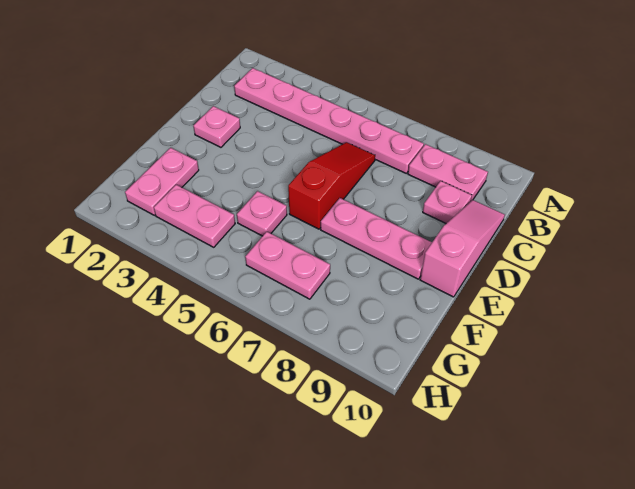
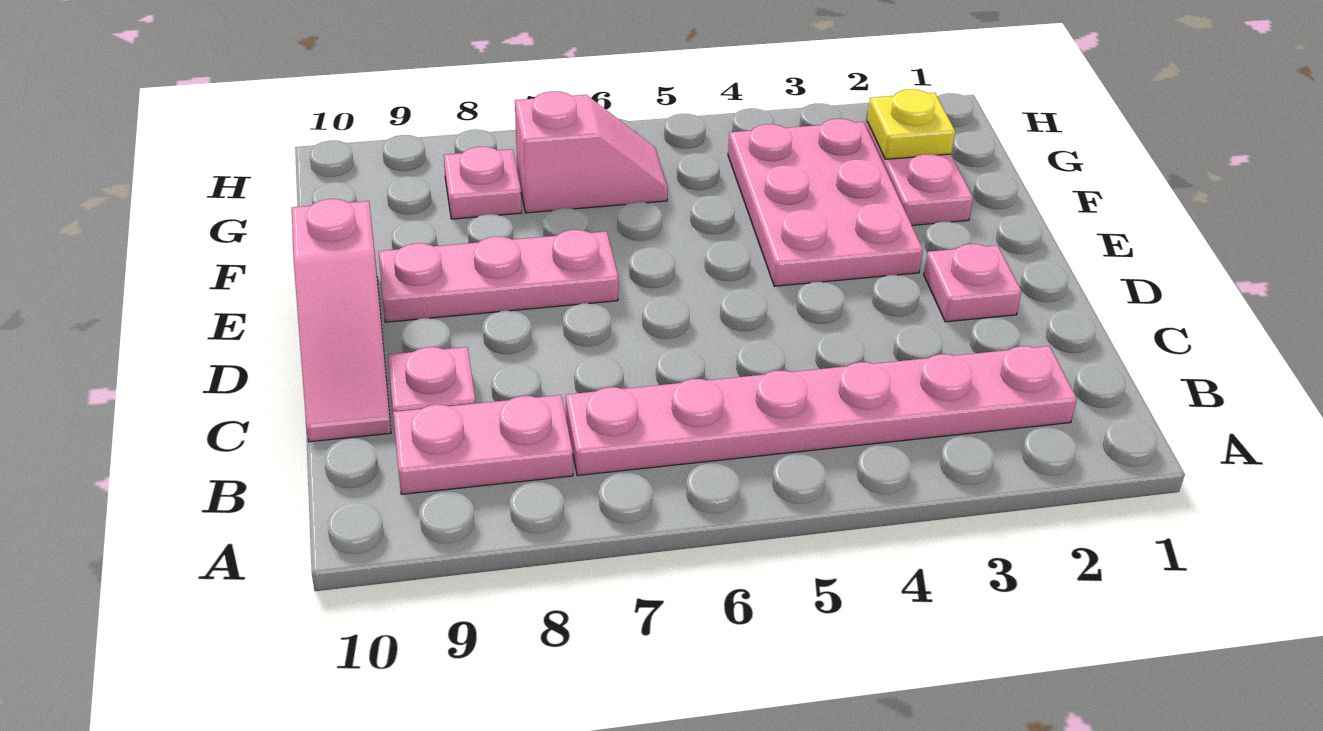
red slope C6:E6 level 1 top E -> none
pink plate F5 level 1 -> pink plate G8 level 1
none -> yellow plate G2 level 2
pink plate G3:G4 level 1 -> pink plate E3:G4 level 1
pink plate G6:G7 level 1 -> pink slope G6:G7 level 1 top 7

